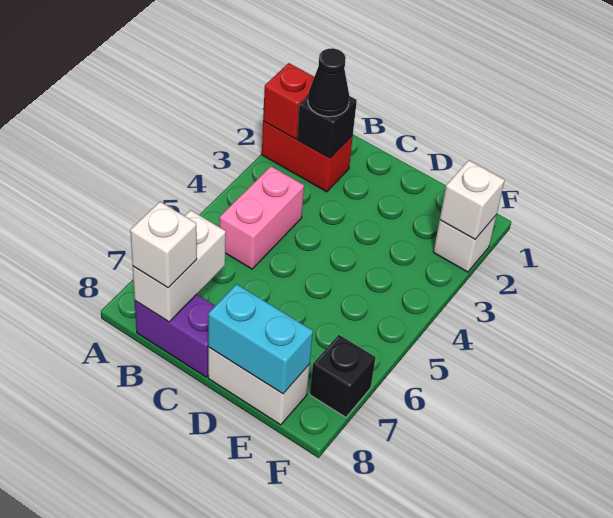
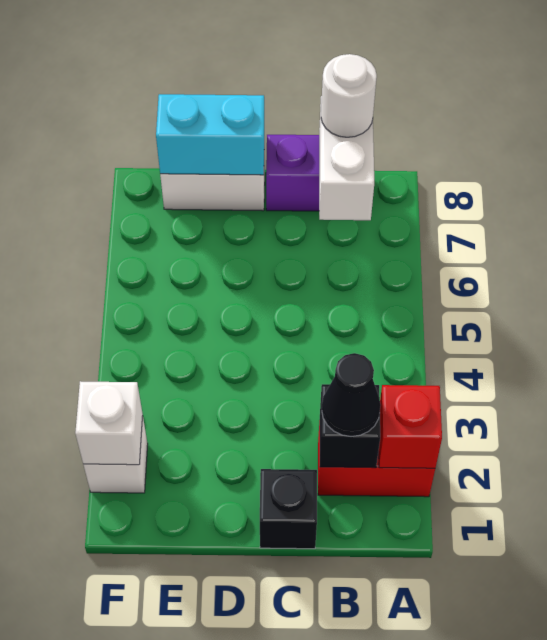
pink brick B4:B5 level 1 -> none
white brick B8 level 3 -> white round brick B8 level 3
black brick F7 level 1 -> black brick C1 level 1

